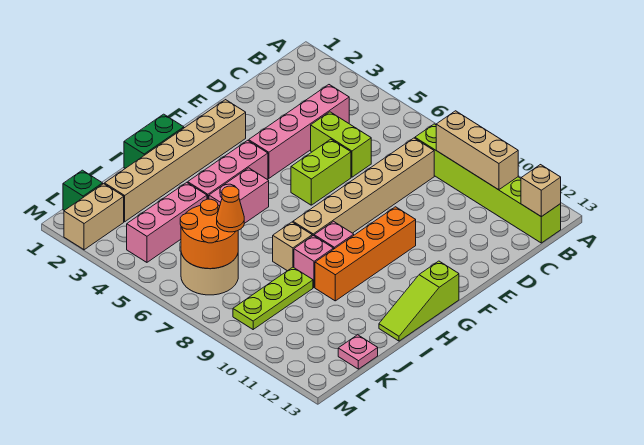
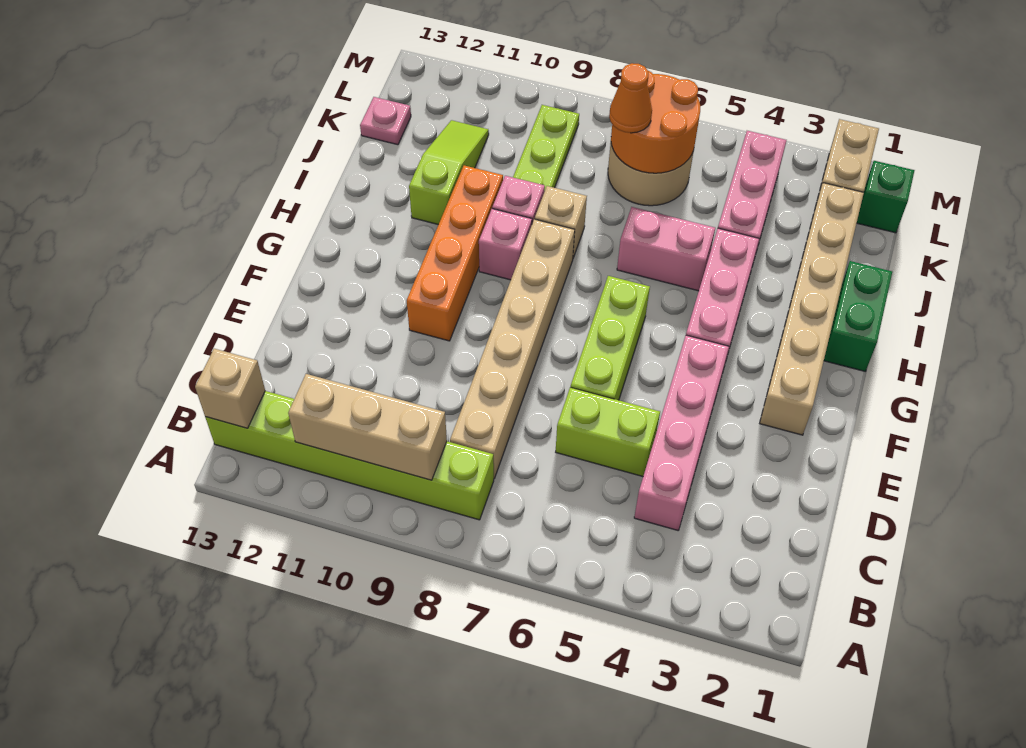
lime brick E6:F6 level 1 -> lime brick E6:G6 level 1
lime slope G13:I13 level 1 top G -> lime slope I11:K11 level 1 top I
pink brick H5:I5 level 1 -> pink brick I5:I6 level 1

